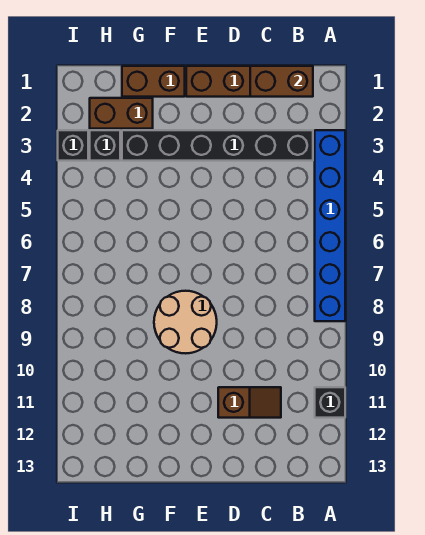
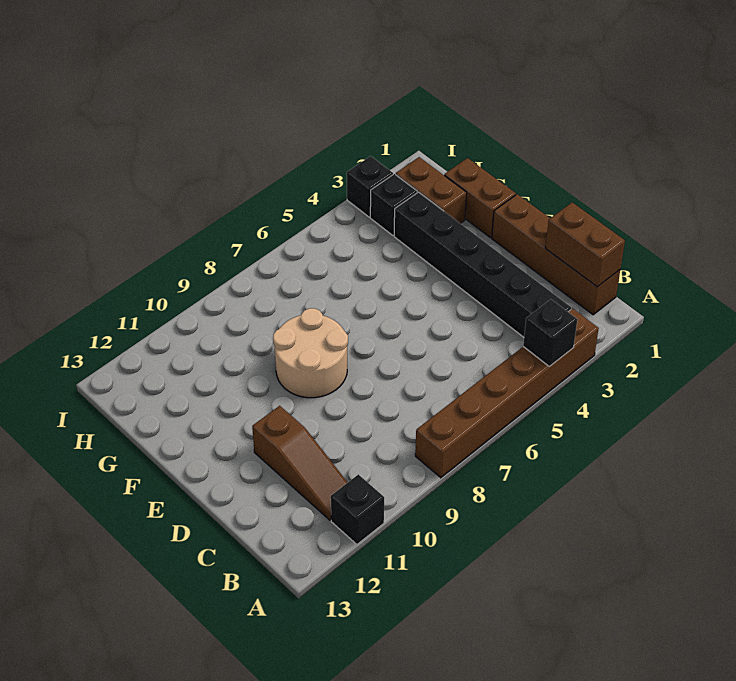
blue brick A3:A8 level 1 -> brown brick A3:A8 level 1
none -> black brick A4 level 2
brown slope C11:D11 level 1 top D -> brown slope B11:D11 level 1 top D

